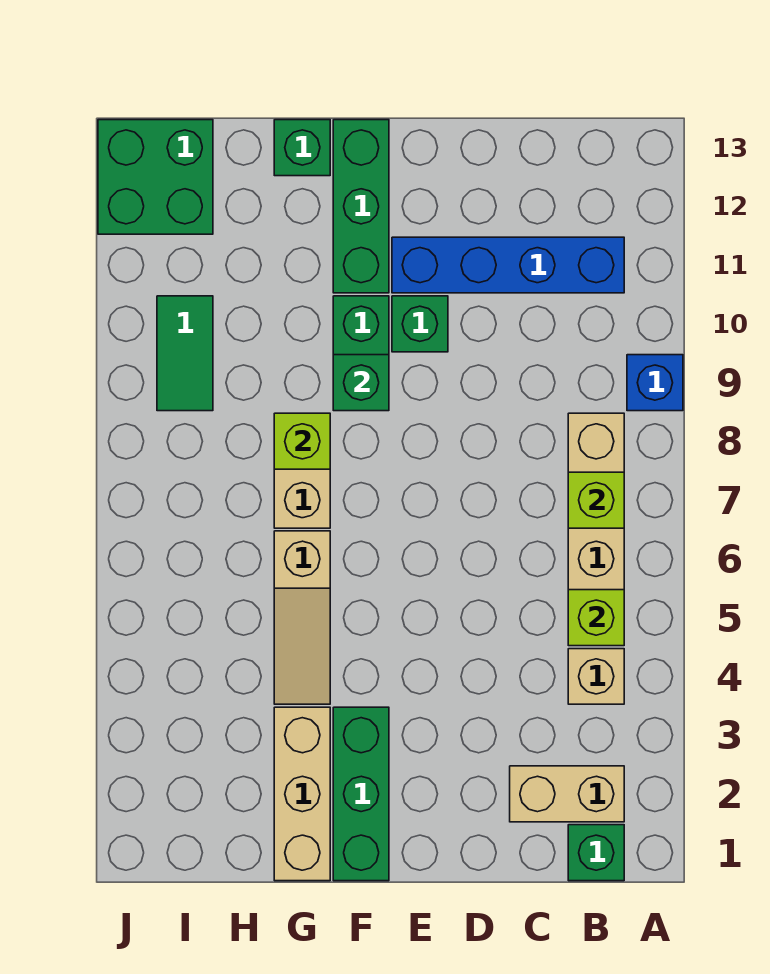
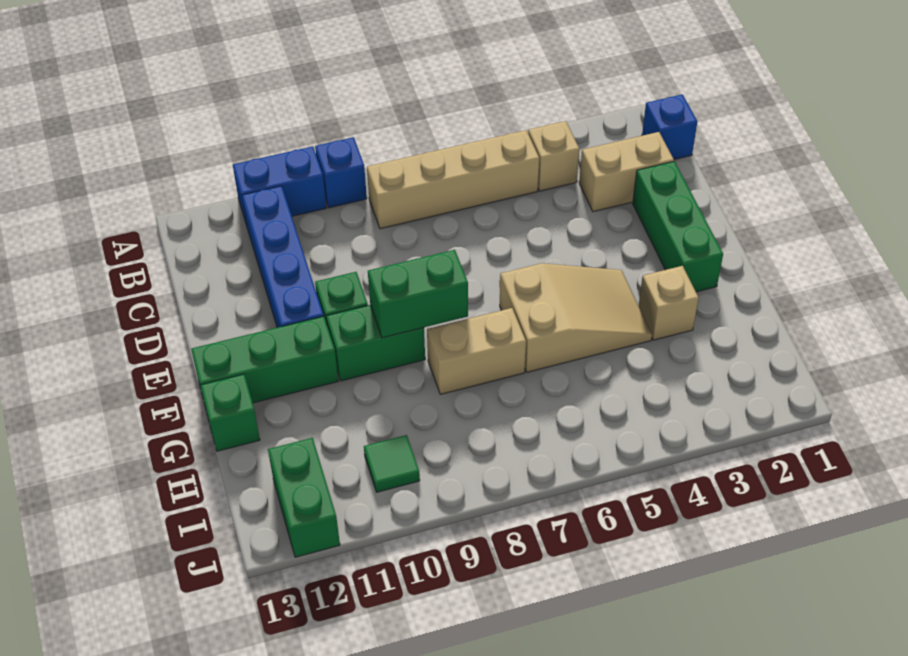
none -> blue brick A10:A11 level 1
green brick B1 level 1 -> blue brick B1 level 1
tan brick B2:C2 level 1 -> tan brick C2:C3 level 1
lime brick B5 level 2 -> none
lime brick B7 level 2 -> none
green brick F1:F3 level 1 -> green brick D2:F2 level 1
green brick F9 level 2 -> green brick F8:F9 level 2
tan brick G1:G3 level 1 -> tan brick G3 level 1
tan slope G4:G6 level 1 top 6 -> tan slope F4:G6 level 1 top 6
lime brick G8 level 2 -> none
green tile I9:I10 level 1 -> green tile I10 level 1
green brick I12:J13 level 1 -> green brick I12:J12 level 1

